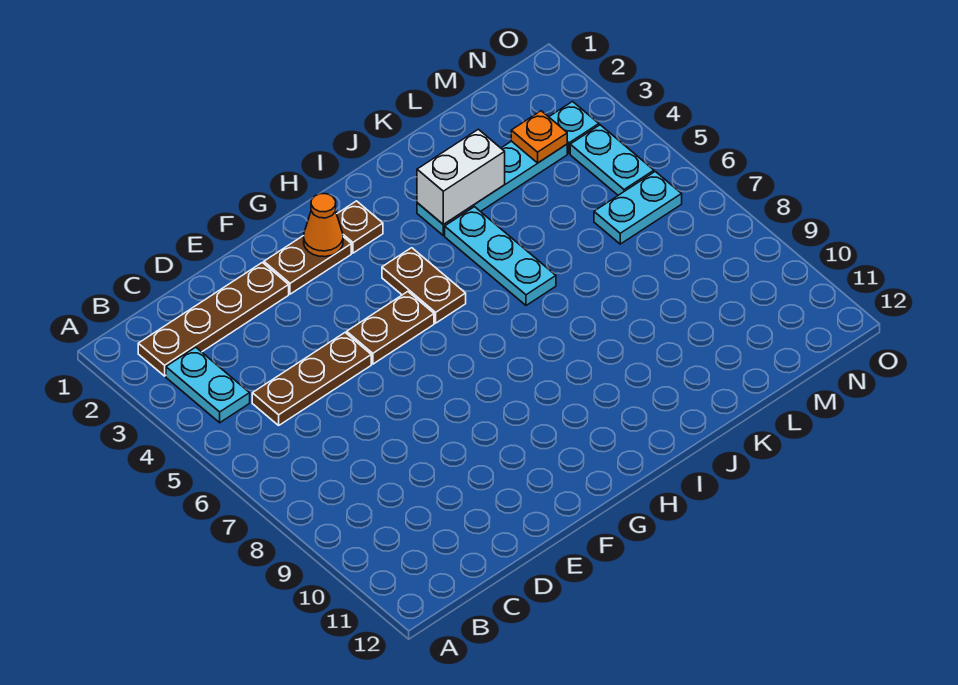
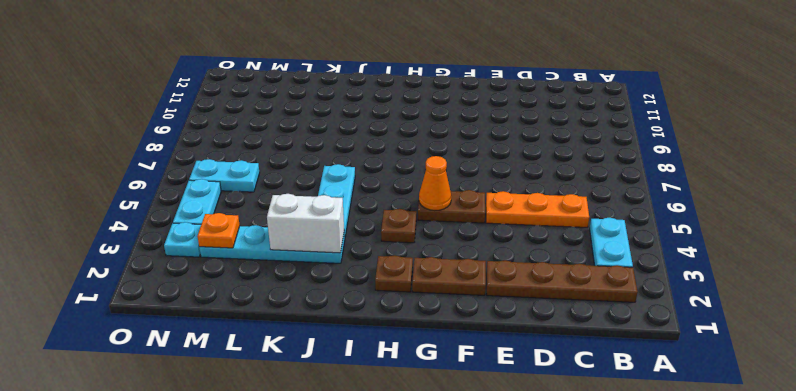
brown plate C5:E5 level 1 -> orange plate C5:E5 level 1
orange cone G2 level 2 -> orange cone G5 level 2
brown plate H4:H5 level 1 -> brown plate H4 level 1

